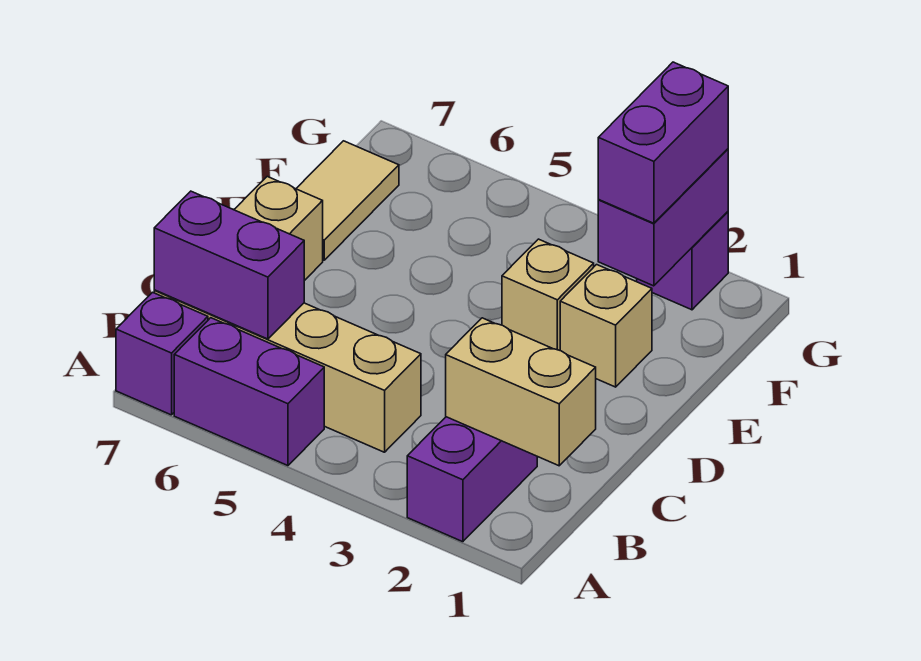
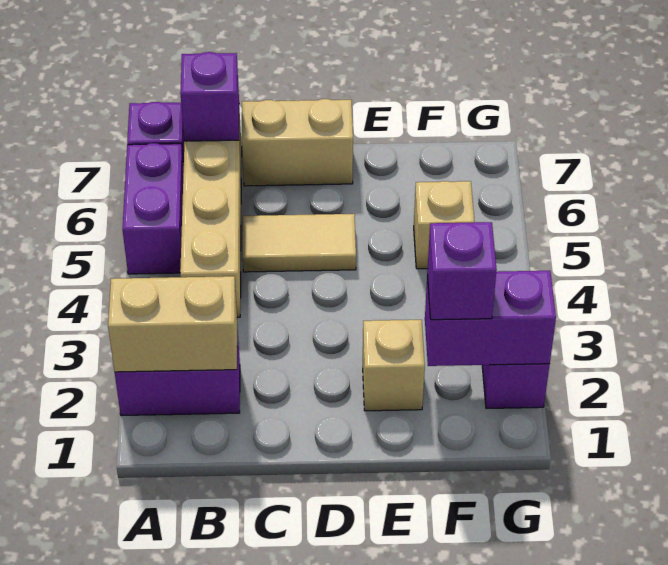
tan brick B1:B2 level 2 -> tan brick A2:B2 level 2
purple brick B6:B7 level 2 -> purple brick B7 level 2
tan brick E3 level 1 -> tan brick F5 level 1
tan tile E7:F7 level 1 -> tan tile C5:D5 level 1
purple brick F2:G2 level 3 -> purple brick F2 level 3

